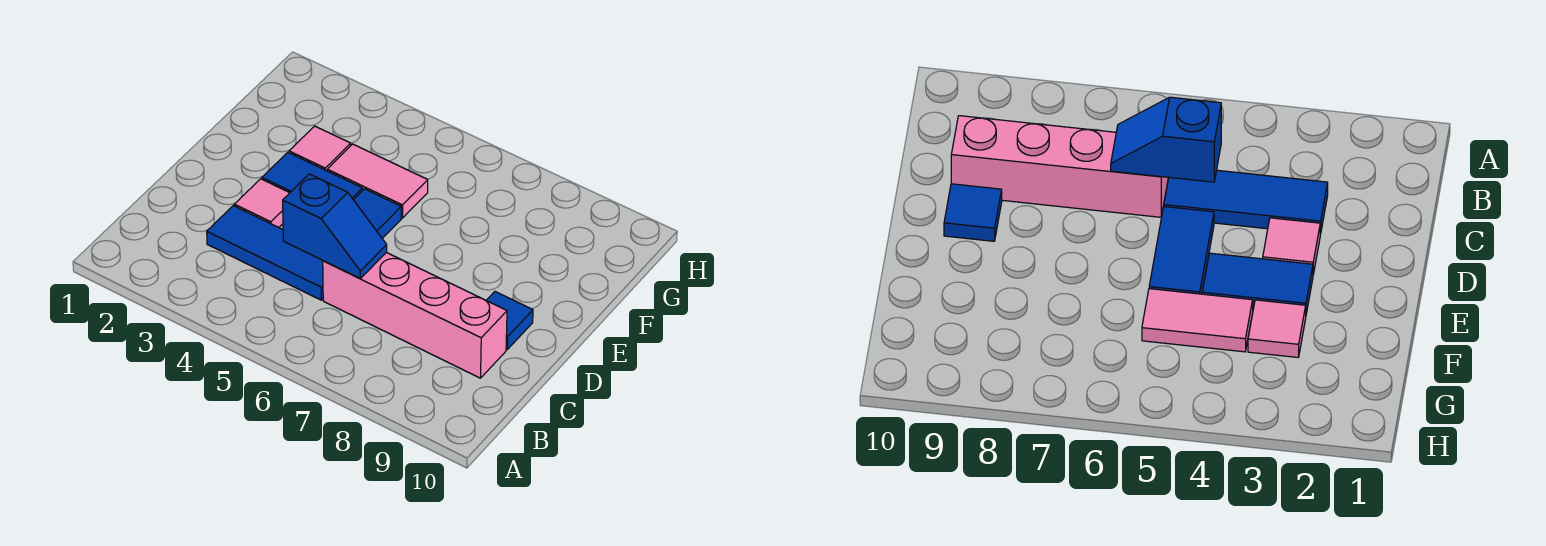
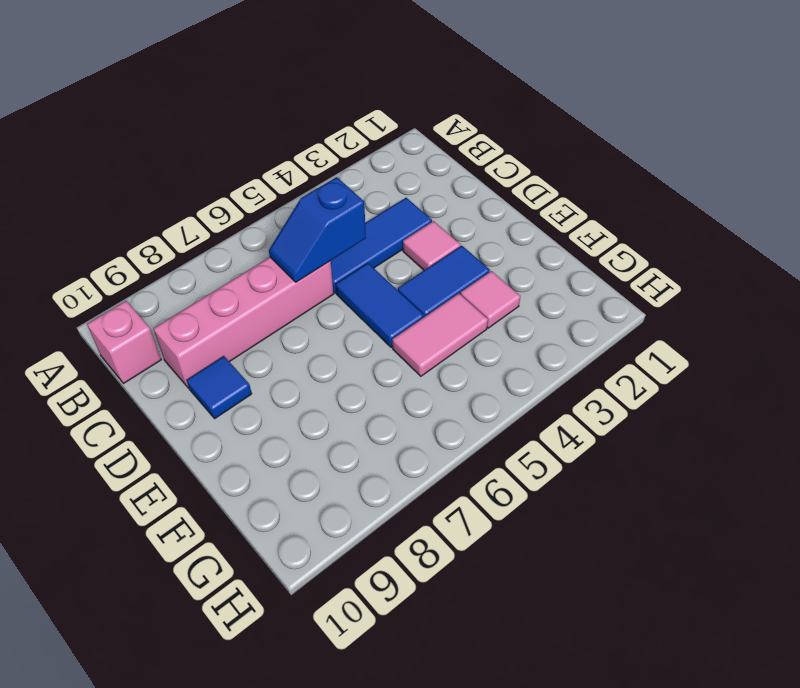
none -> pink brick B10 level 1

